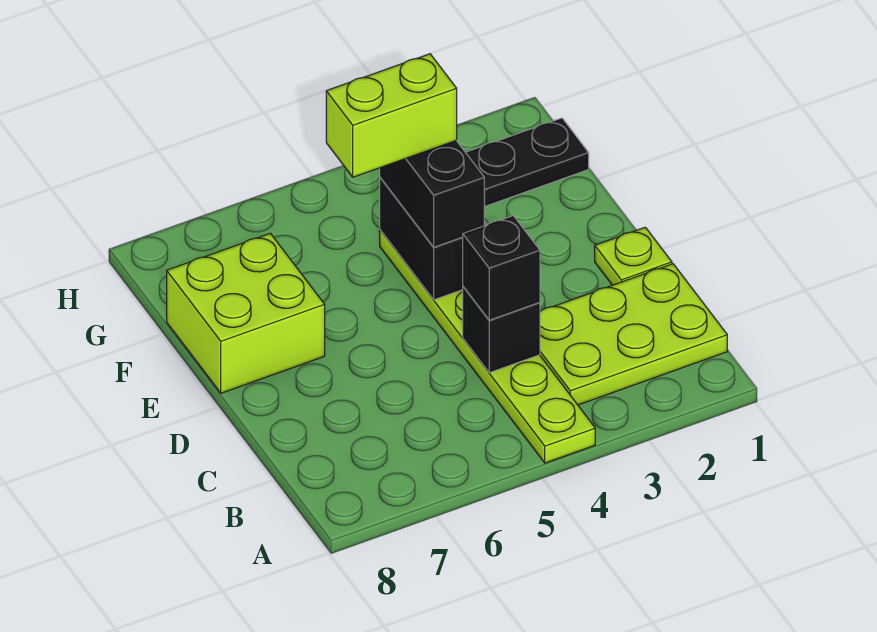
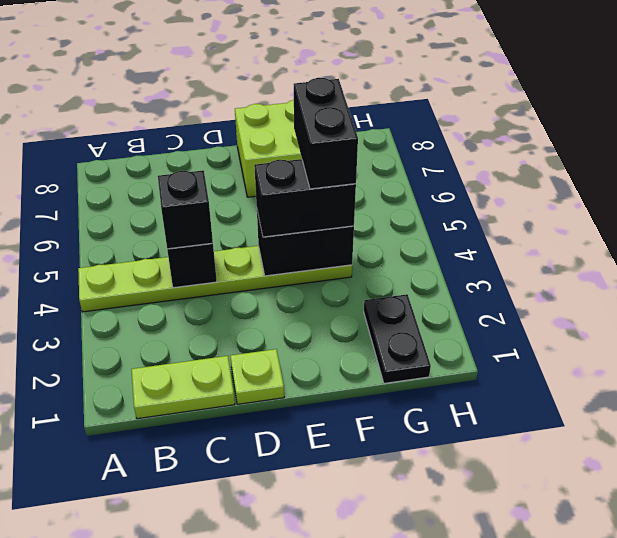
lime plate B1:C3 level 1 -> lime plate B1:C1 level 1
lime brick F4:F5 level 4 -> black brick F4:F5 level 4

